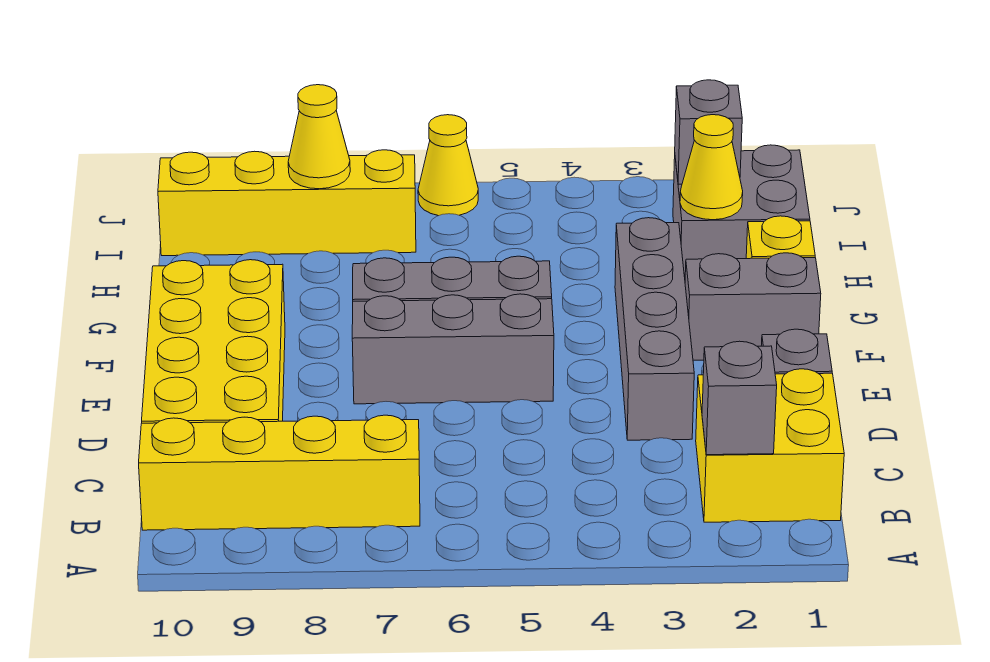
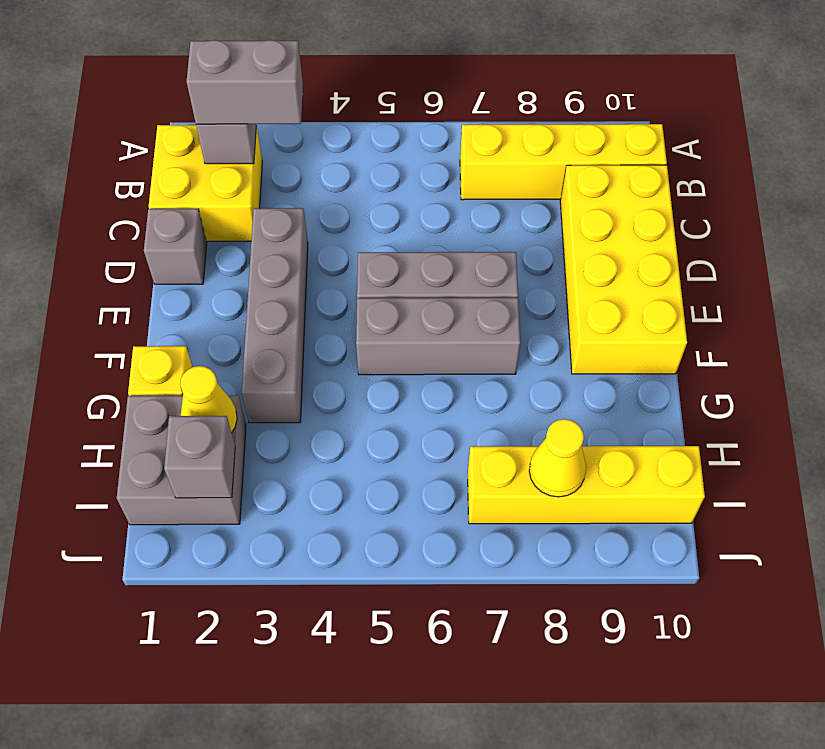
grey brick F1:F2 level 1 -> grey brick B2:B3 level 3
yellow cone J6 level 1 -> none

